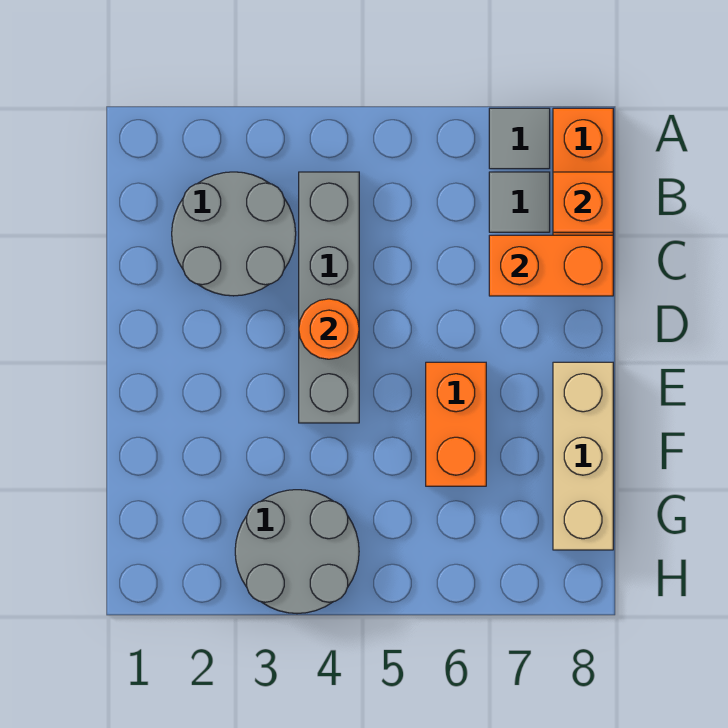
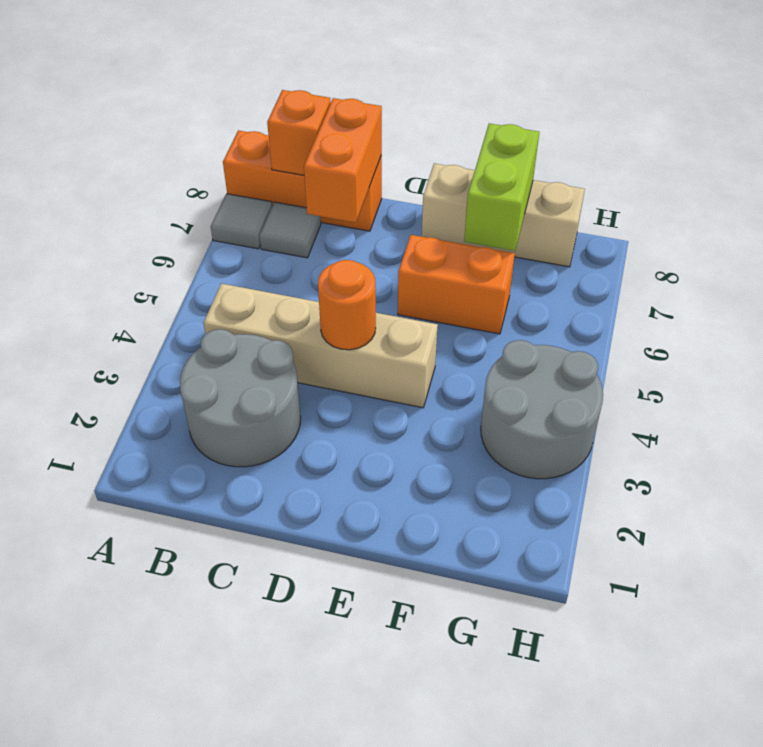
grey brick B4:E4 level 1 -> tan brick B4:E4 level 1
none -> lime brick F7:F8 level 2

